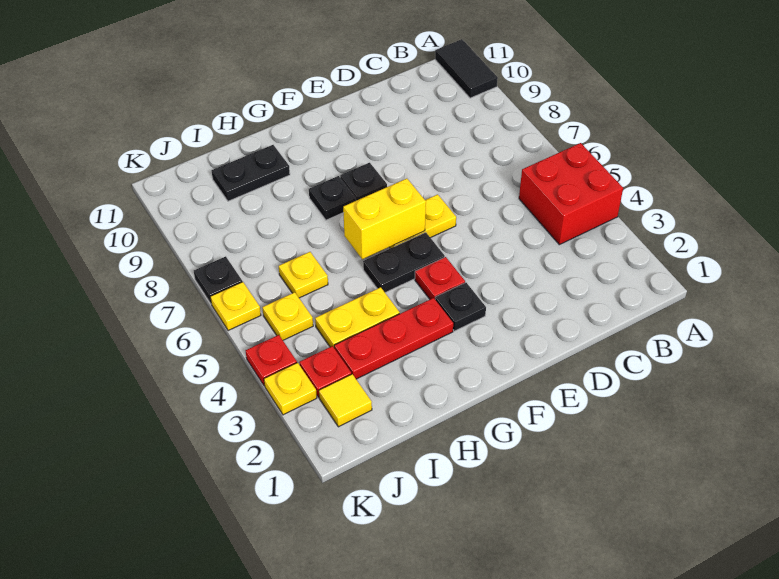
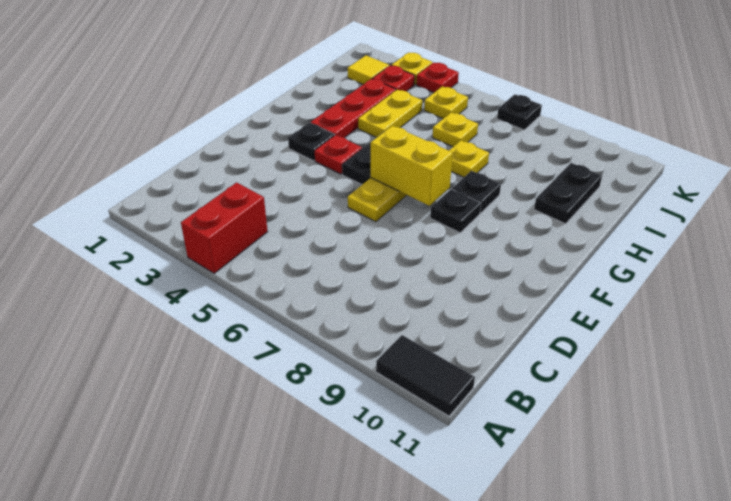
red brick A4:B5 level 1 -> red brick A4:B4 level 1
yellow brick F6:G6 level 2 -> yellow brick F6:F7 level 2
yellow plate K6 level 1 -> yellow plate H7 level 1

